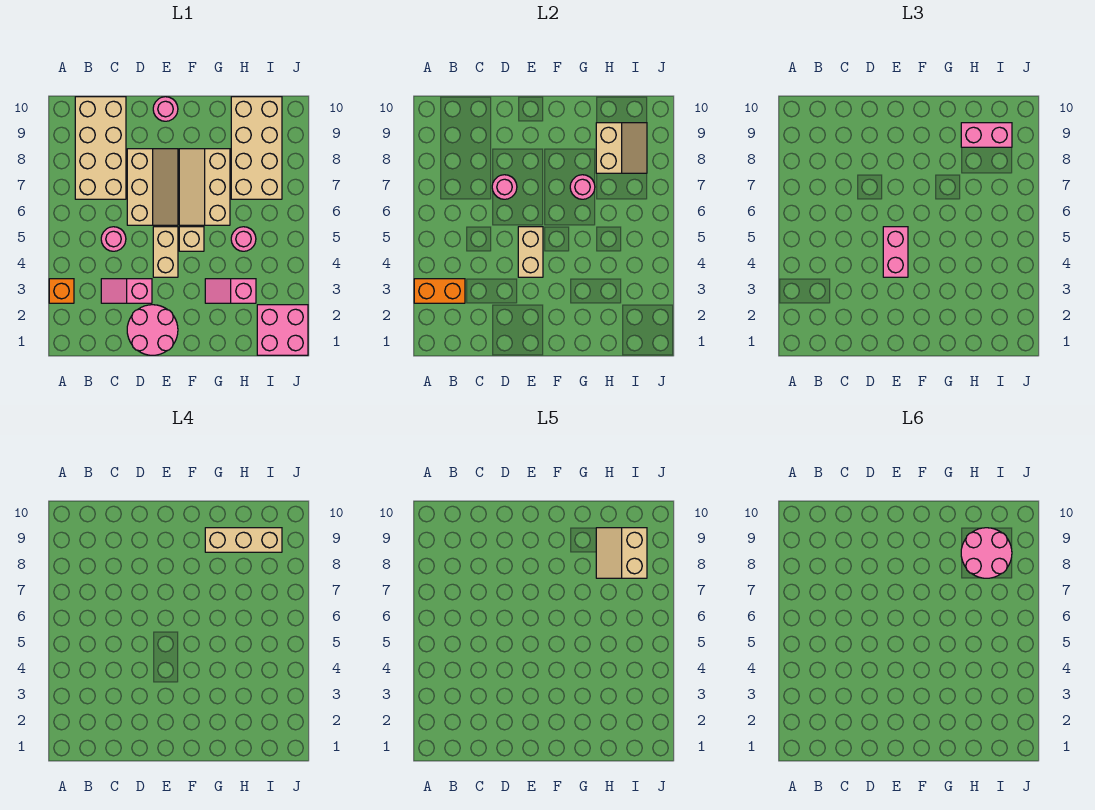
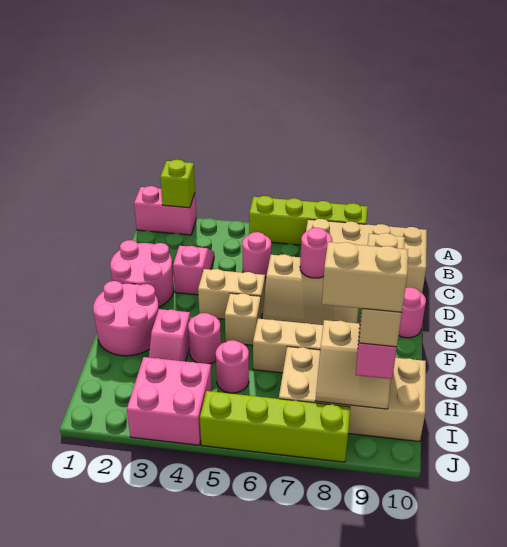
none -> lime brick A2 level 2
orange brick A3 level 1 -> none
orange brick A3:B3 level 2 -> none
none -> lime brick A5:A8 level 1
tan brick E4:E5 level 2 -> none
pink brick E4:E5 level 3 -> pink brick A1:A2 level 1
pink slope G3:H3 level 1 top H -> pink slope G3:H3 level 1 top G
pink round brick G7 level 2 -> pink round brick G4 level 1
pink round brick H8:I9 level 6 -> pink round brick F1:G2 level 1
pink brick I1:J2 level 1 -> pink brick I3:J4 level 1
none -> lime brick J5:J8 level 1

